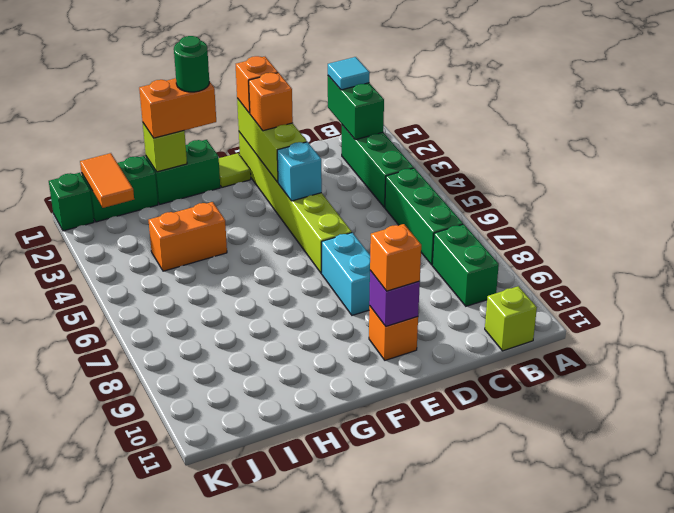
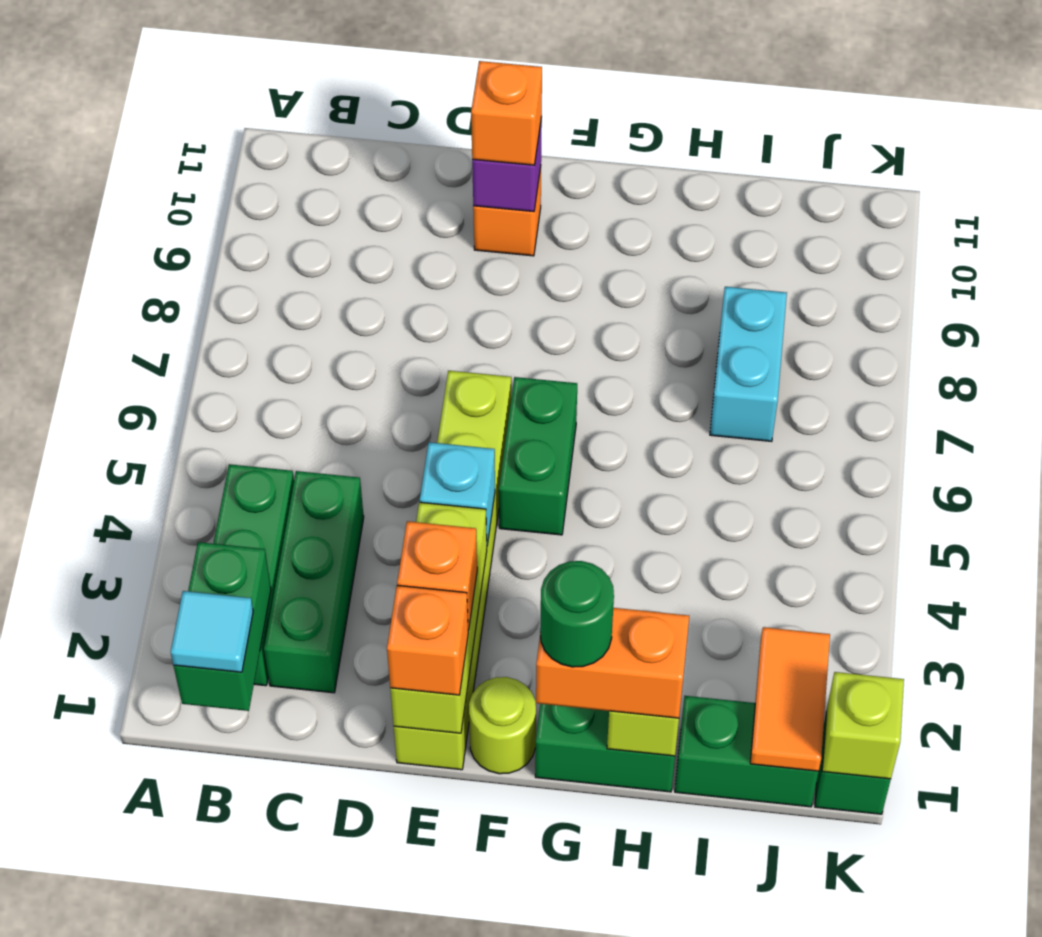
green brick B5:B7 level 1 -> green brick C2:C4 level 1
green brick B8:B9 level 1 -> green brick F5:F6 level 1
lime brick B11 level 1 -> lime brick K1 level 2
cyan brick E7:E8 level 1 -> cyan brick I7:I8 level 1
lime tile F1 level 1 -> lime round brick F1 level 1
orange brick H4:I4 level 1 -> none

